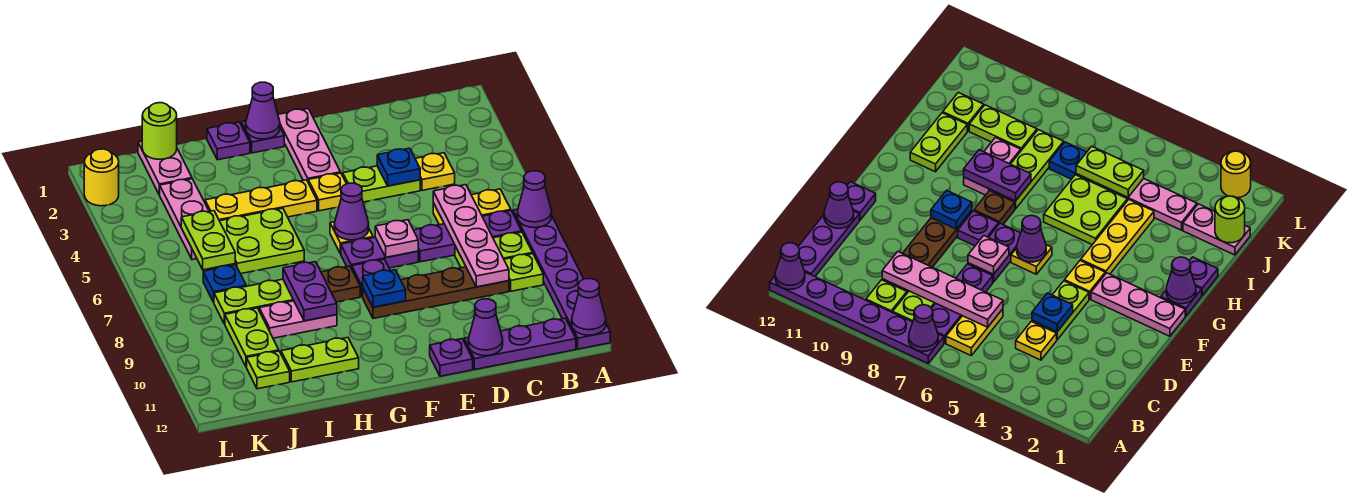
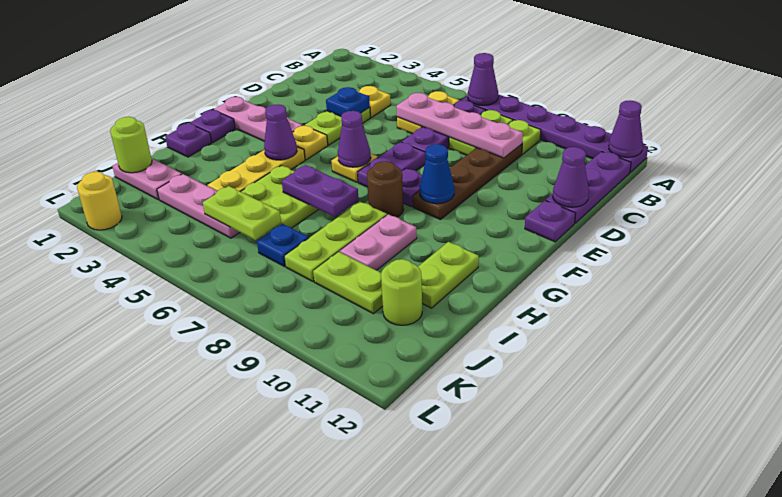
pink plate E7 level 2 -> none
blue plate F9 level 2 -> blue cone F9 level 2
purple cone G1 level 2 -> purple cone G4 level 2
brown plate G8 level 1 -> brown round brick G8 level 1
purple plate H8:H9 level 2 -> purple plate H6:H7 level 2
lime plate J11 level 1 -> lime round brick J11 level 1

